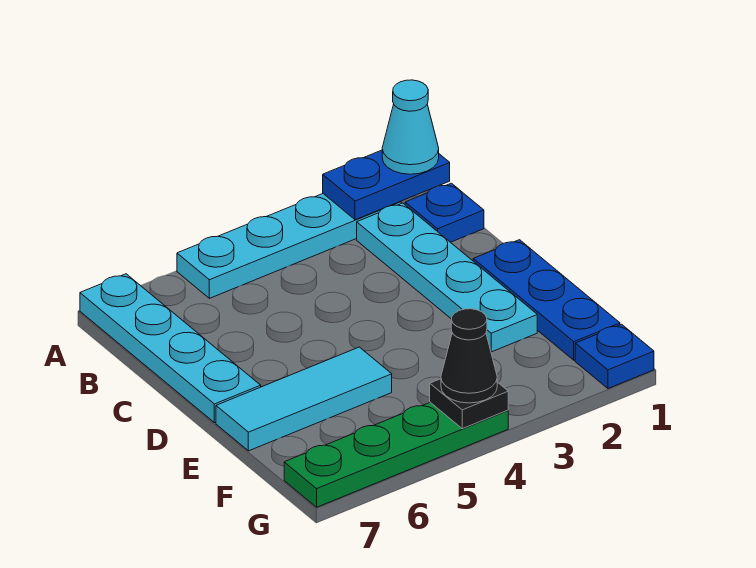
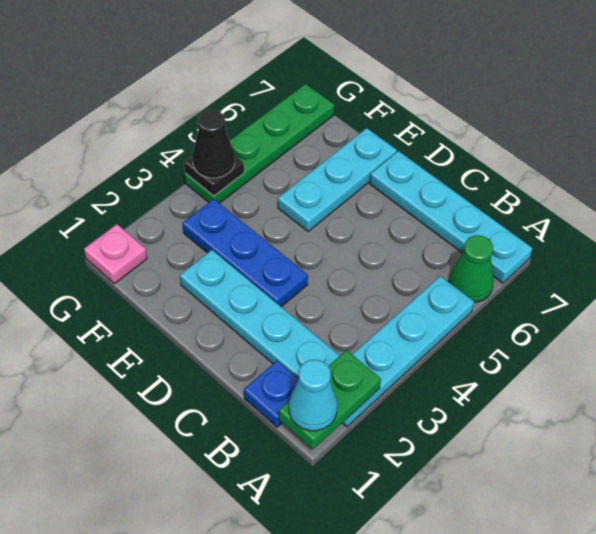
blue plate A1:A2 level 2 -> green plate A1:A2 level 2
none -> green cone A6 level 1
blue plate D1:F1 level 1 -> blue plate D3:F3 level 1
cyan tile E5:E7 level 1 -> cyan plate E5:E7 level 1
blue plate G1 level 1 -> pink plate G1 level 1

